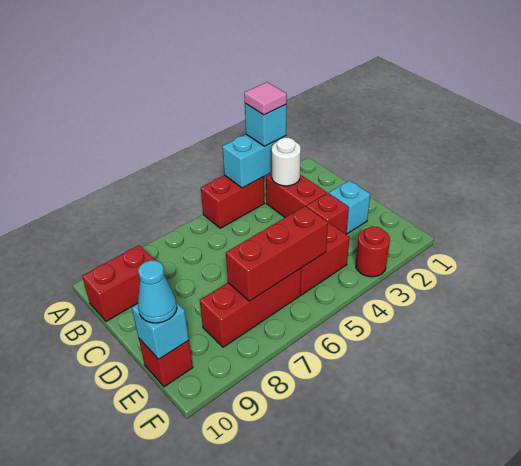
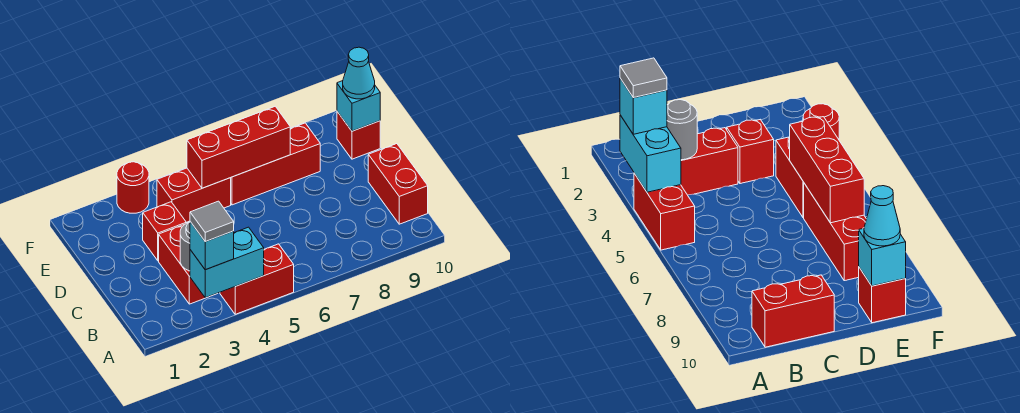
pink tile A3 level 4 -> grey tile A3 level 4
white round brick B3 level 2 -> grey round brick B3 level 2
red brick B9:B10 level 1 -> red brick B10:C10 level 1
cyan brick D2 level 1 -> none

